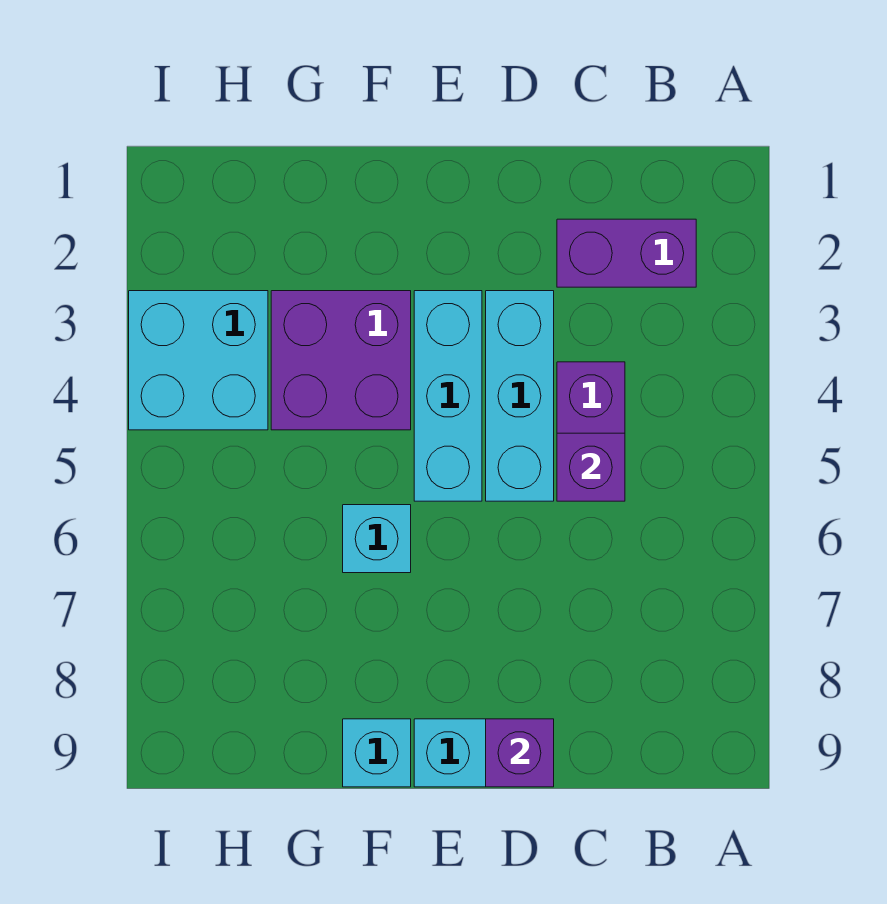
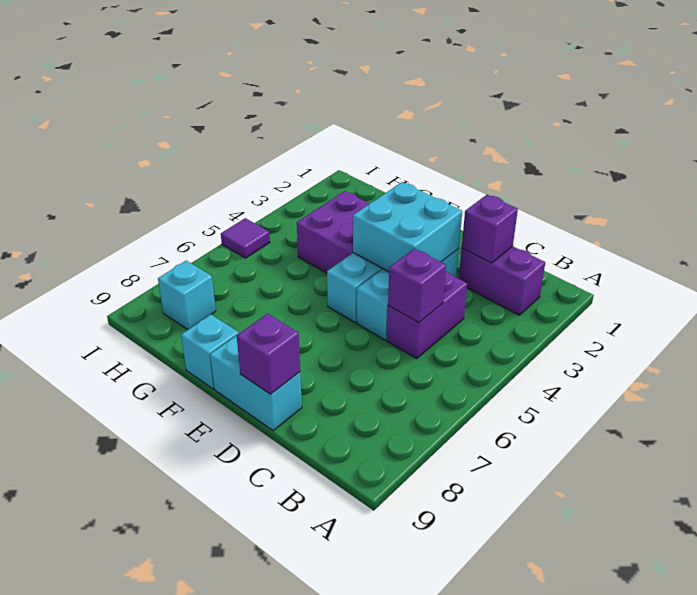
none -> purple brick C2 level 2
cyan brick F6 level 1 -> cyan brick H8 level 1
cyan brick H3:I4 level 1 -> cyan brick D3:E4 level 2
none -> purple tile I5 level 1

